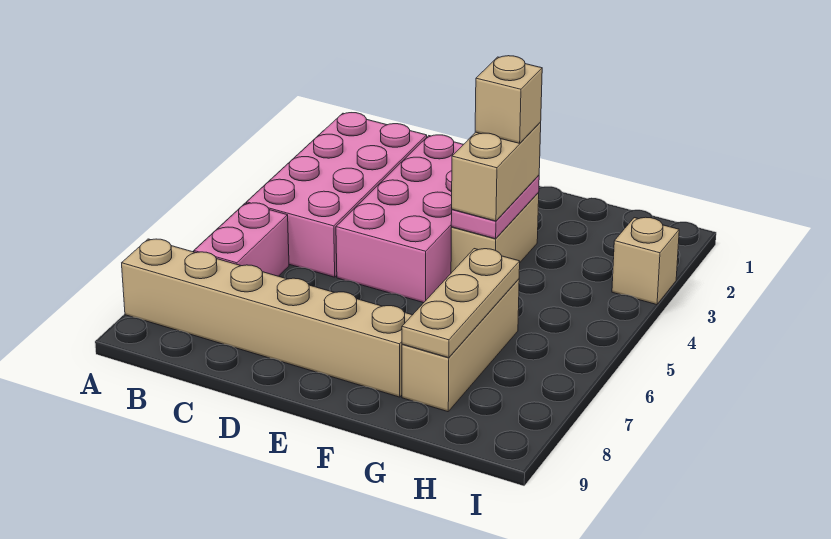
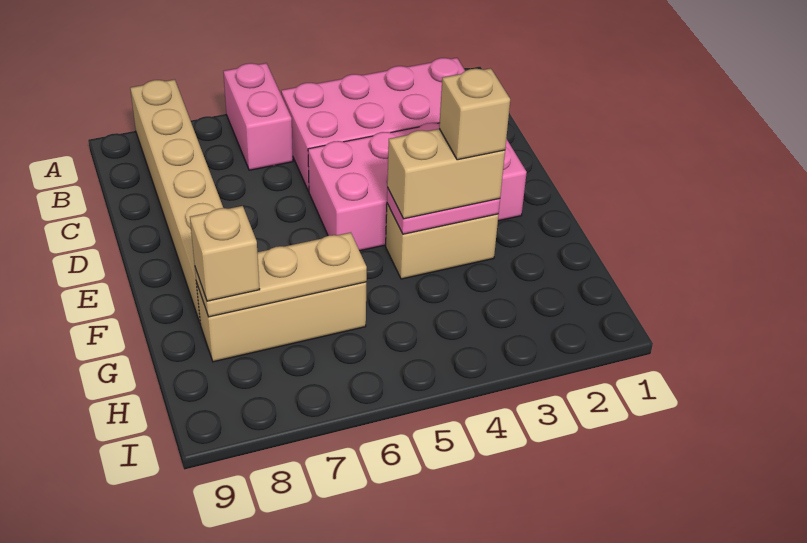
pink brick B6:B7 level 1 -> pink brick A6:B6 level 1
tan brick I3 level 1 -> tan brick G8 level 3

